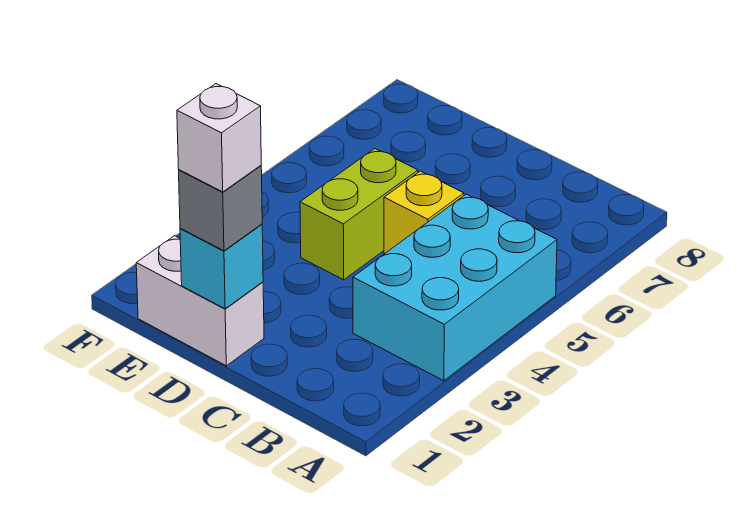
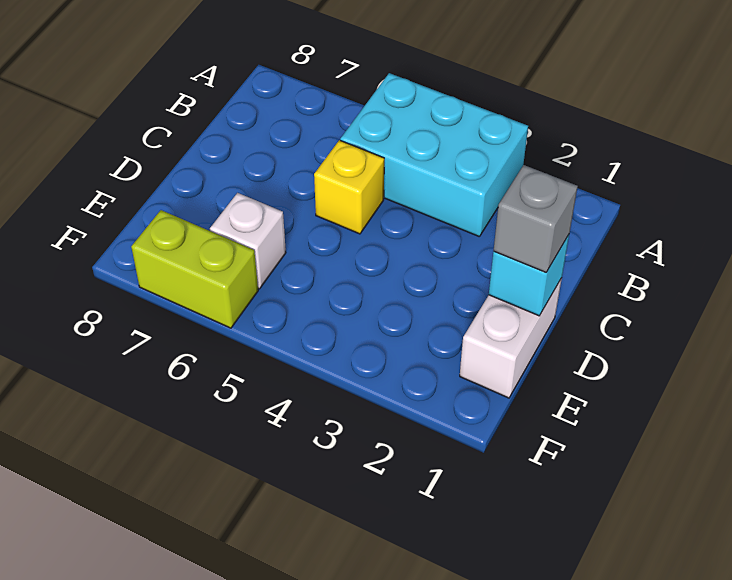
white brick D1 level 4 -> white brick E6 level 1
lime brick D4:D5 level 1 -> lime brick F6:F7 level 1

